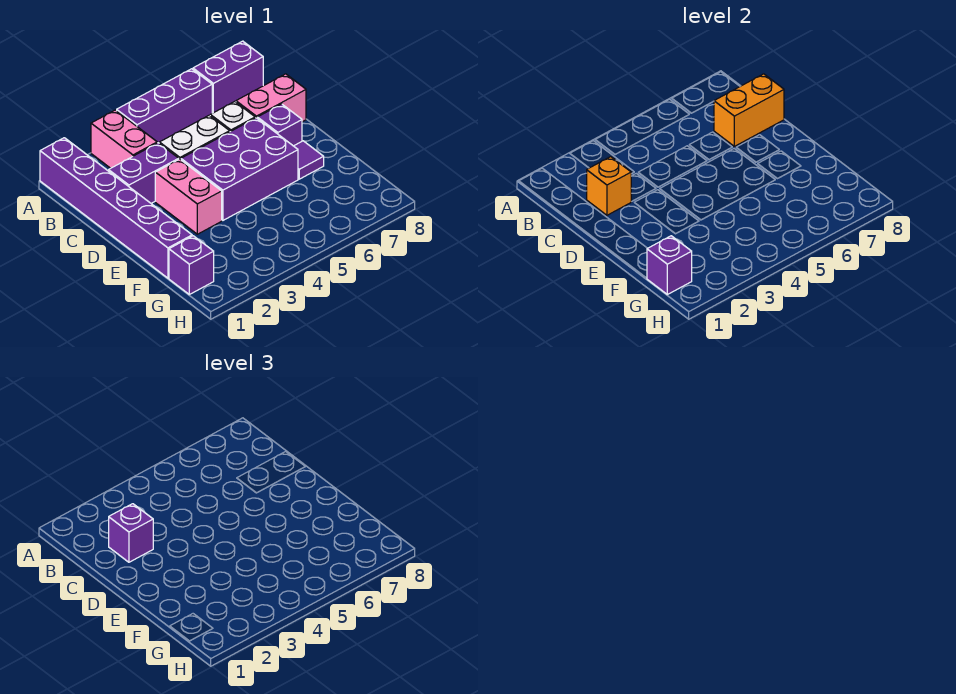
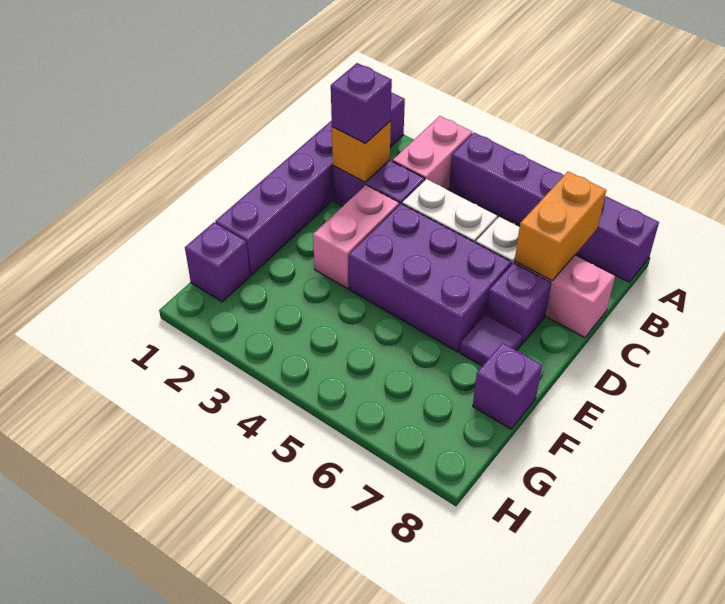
orange brick C7:C8 level 2 -> orange brick B7:C7 level 2
purple brick G1 level 2 -> purple brick F8 level 1

